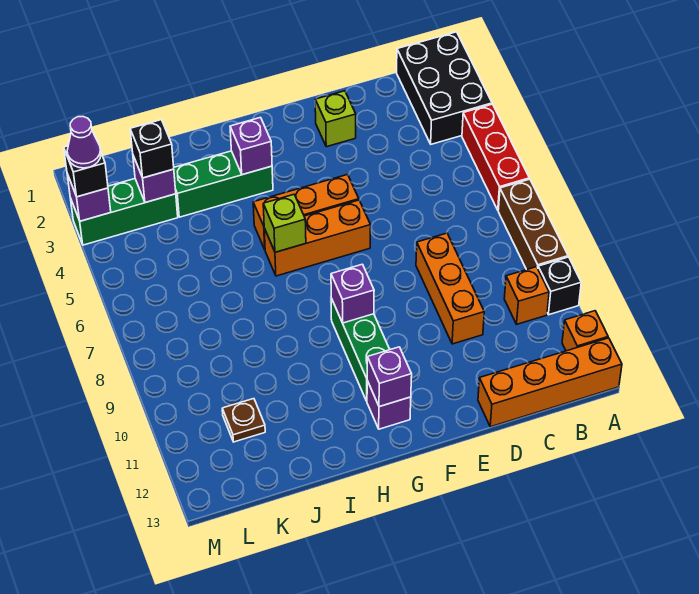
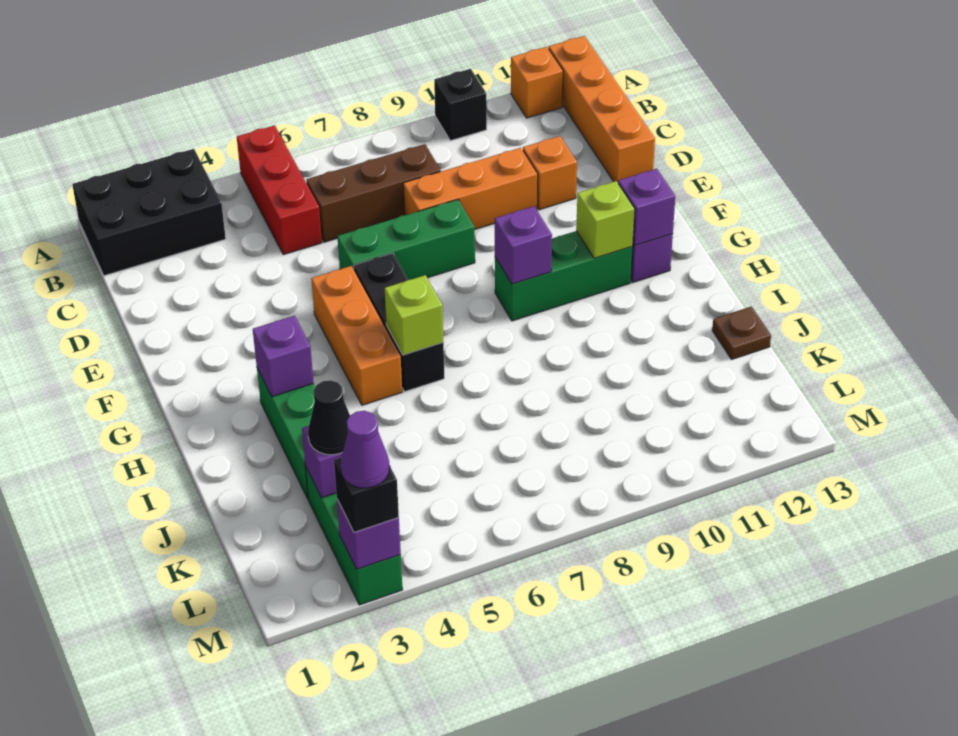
red brick A4:A6 level 1 -> red brick A5:C5 level 1
brown brick A7:A9 level 1 -> brown brick C6:C8 level 1
orange brick B10 level 1 -> orange brick D11 level 1
lime brick E2 level 1 -> lime brick G11 level 2
none -> green brick E6:E8 level 1
orange brick F6:H6 level 1 -> black brick F6:H6 level 1
black brick K3 level 3 -> black cone K3 level 3
brown plate K11 level 1 -> brown plate J13 level 1

